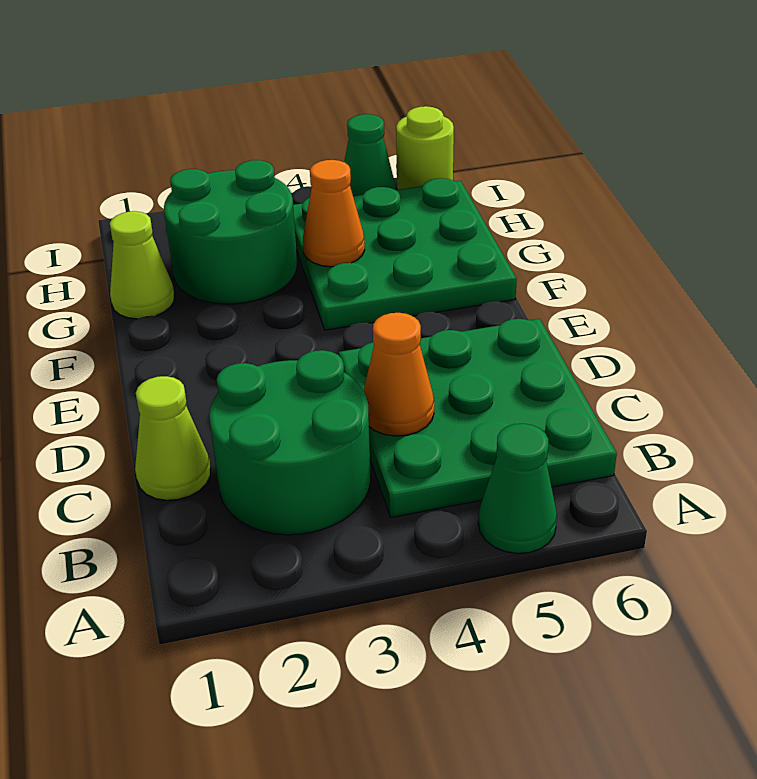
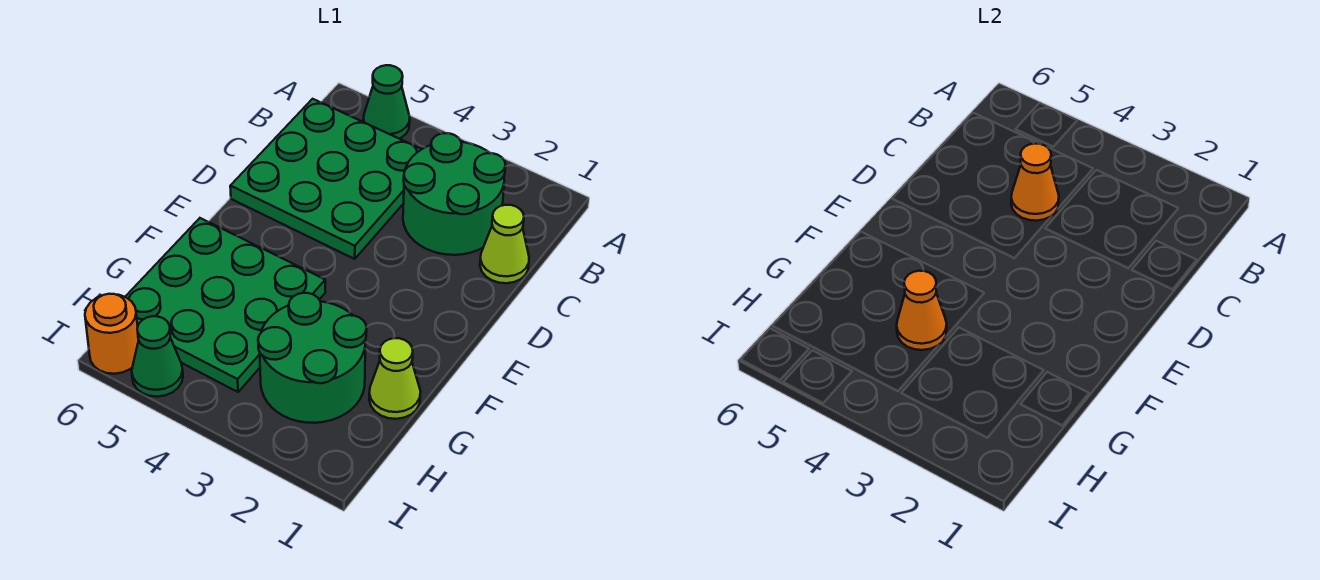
lime round brick I6 level 1 -> orange round brick I6 level 1

